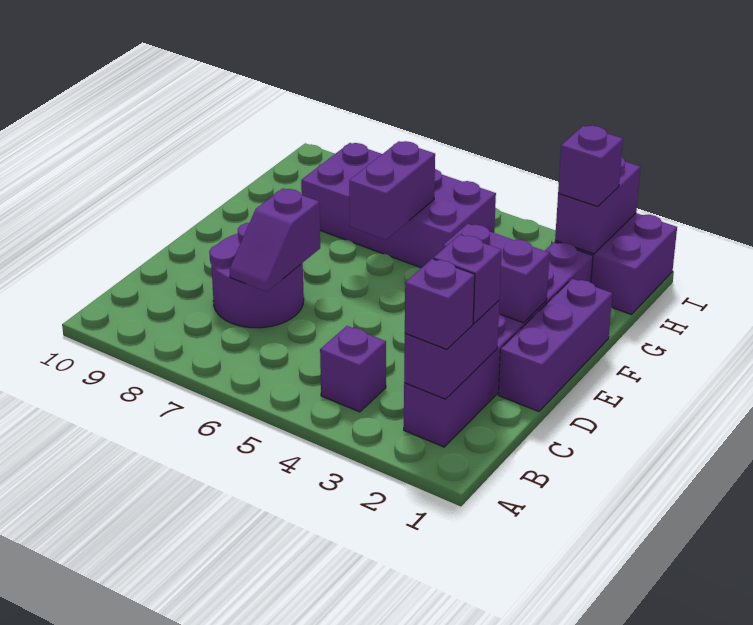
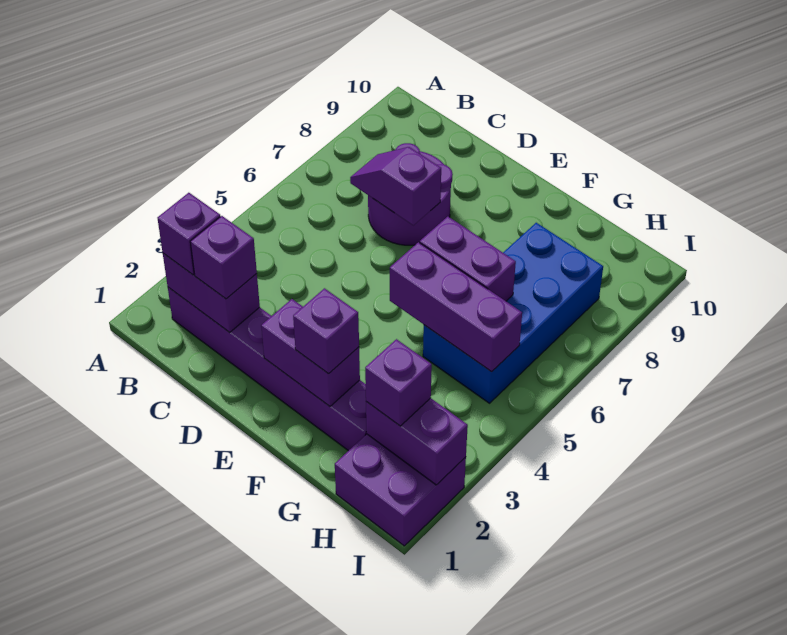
purple brick B4 level 1 -> purple brick F2 level 3
purple brick D1:F1 level 1 -> purple brick F5:H5 level 2
purple brick E2:E3 level 2 -> purple brick E2:F2 level 2
purple brick G5:H8 level 1 -> blue brick G5:H8 level 1

